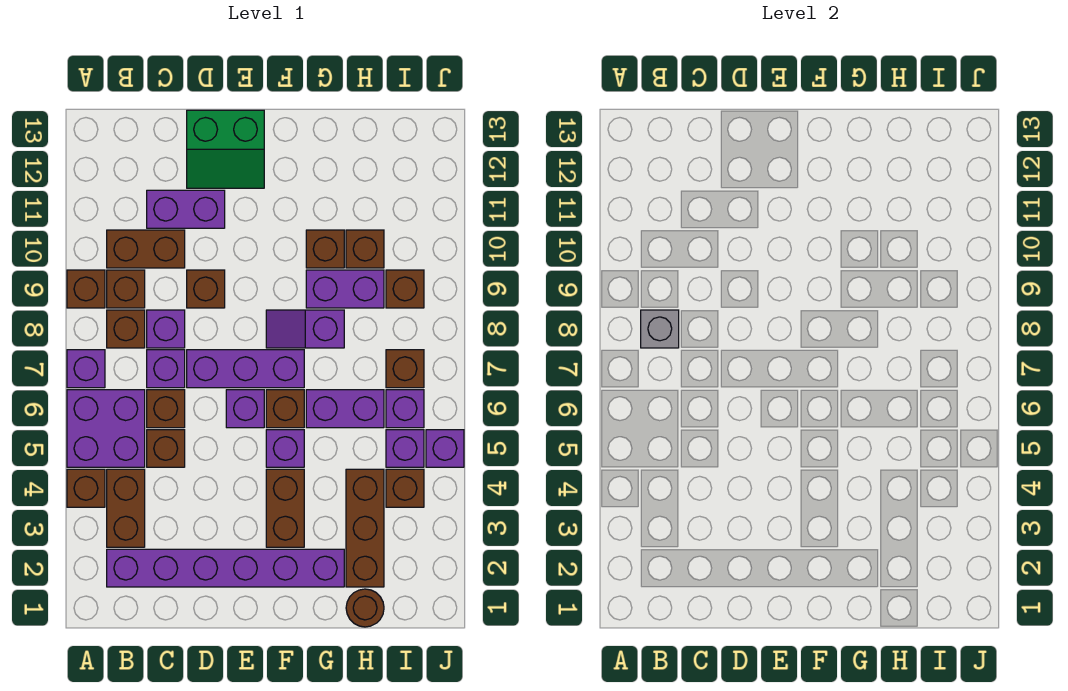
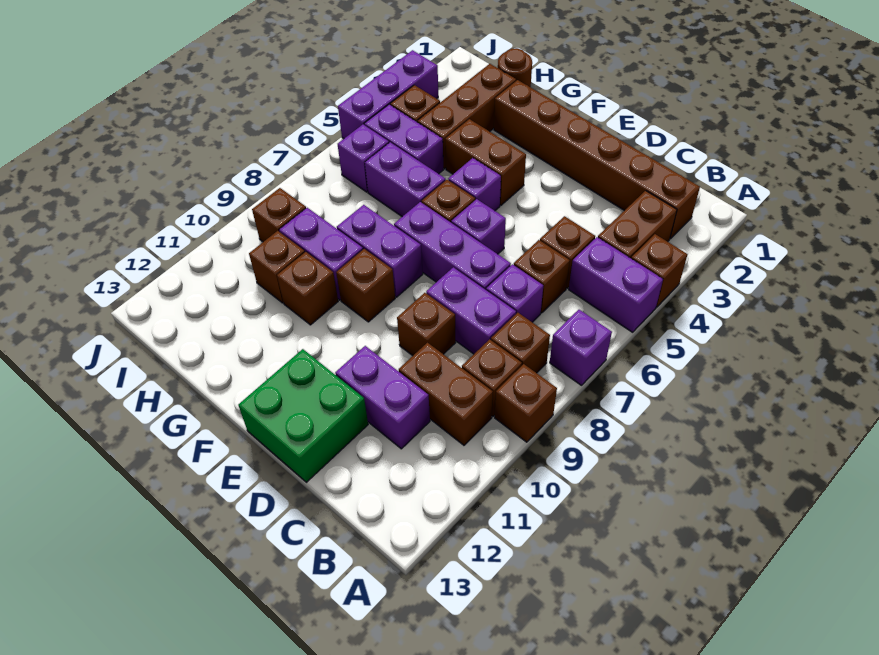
purple brick A5:B6 level 1 -> purple brick A5:B5 level 1
purple brick B2:G2 level 1 -> brown brick B2:G2 level 1
grey brick B8 level 2 -> none
purple brick C8 level 1 -> purple brick C8:D8 level 1
green slope D12:E13 level 1 top 13 -> green brick D12:E13 level 1
brown brick F3:F4 level 1 -> brown brick F4:G4 level 1
purple slope F8:G8 level 1 top G -> purple brick F8:G8 level 1
purple brick I5 level 1 -> purple brick H5:I5 level 1
brown brick I7 level 1 -> brown brick F9 level 1
purple brick J5 level 1 -> purple brick J3:J5 level 1

